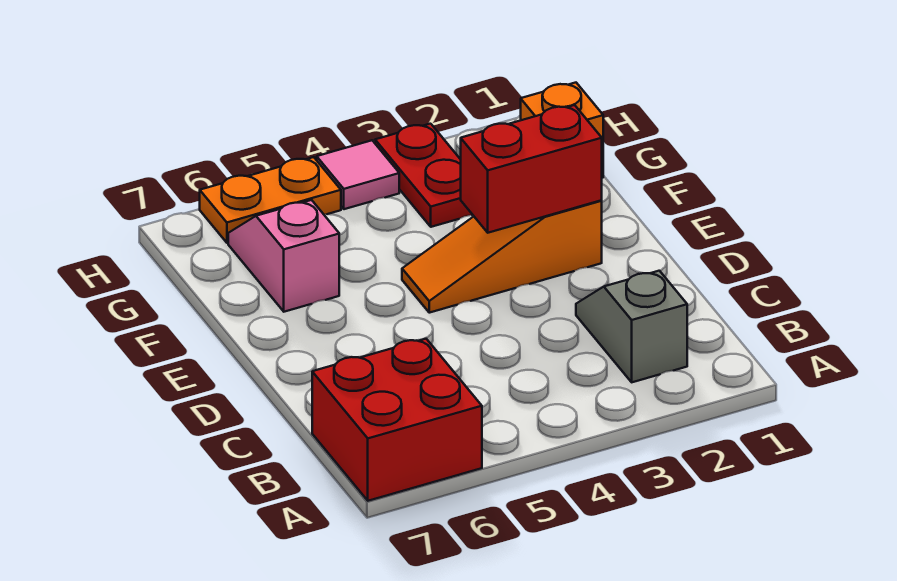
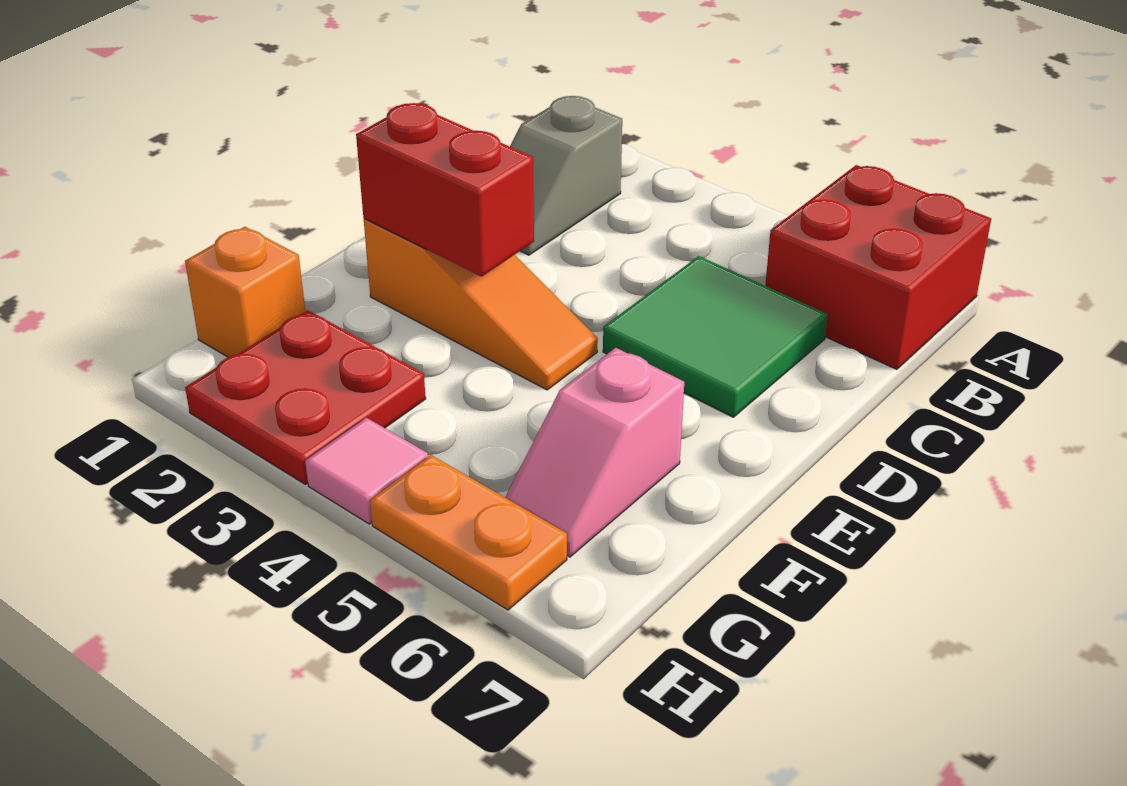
none -> green tile C5:D6 level 1
red plate G3:H3 level 1 -> red plate G2:H3 level 1

